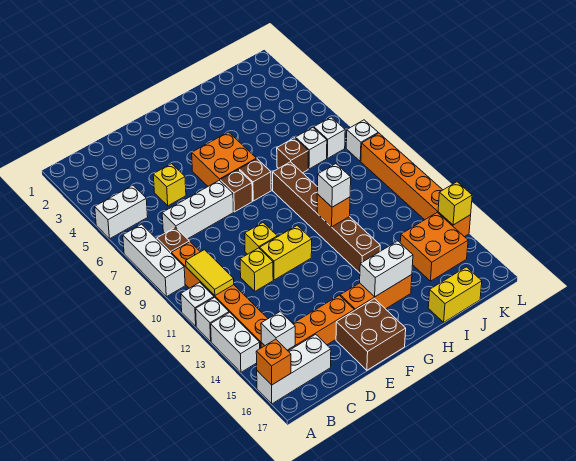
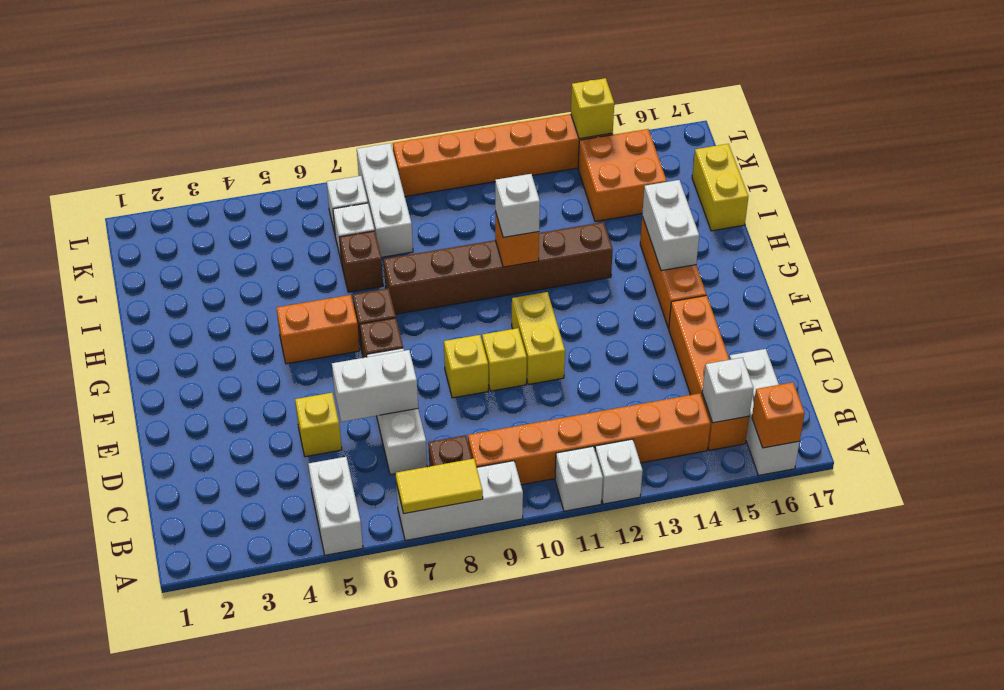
white brick A13:A14 level 1 -> white brick D6:D7 level 2
yellow tile B10:B11 level 2 -> yellow tile A7:A8 level 2
yellow brick D11 level 1 -> yellow brick E9 level 1
brown brick E16:F17 level 1 -> none
orange brick F5:G6 level 1 -> orange brick G5:G6 level 1
white brick L8 level 1 -> white brick J8:L8 level 1

